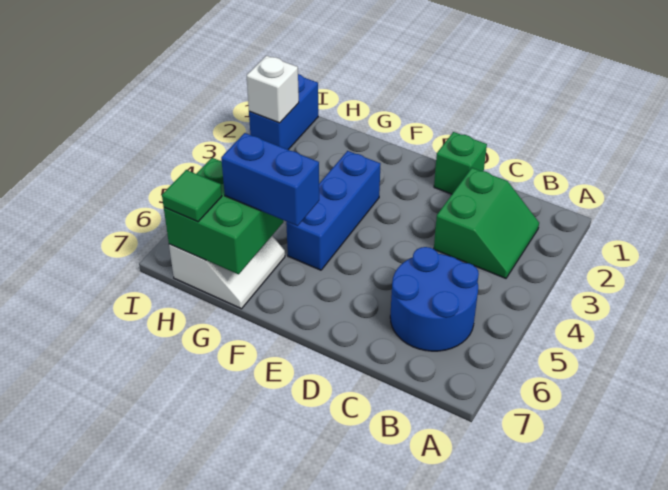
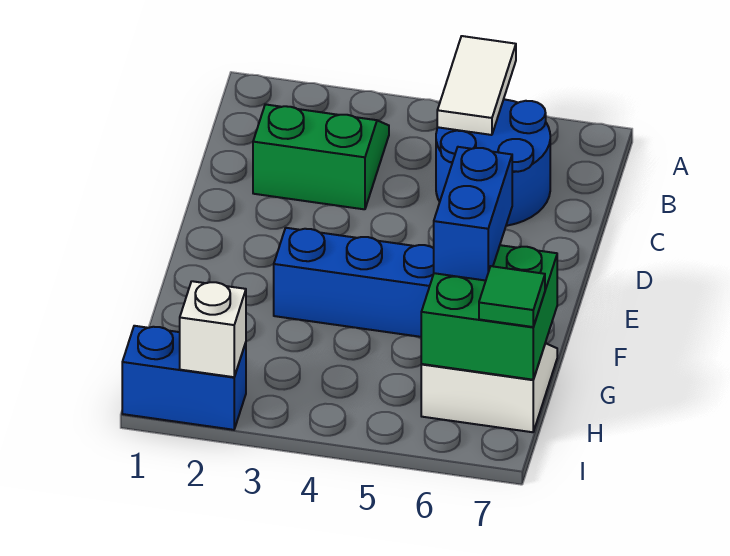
none -> white tile A5:B5 level 2
green brick D1 level 1 -> none

